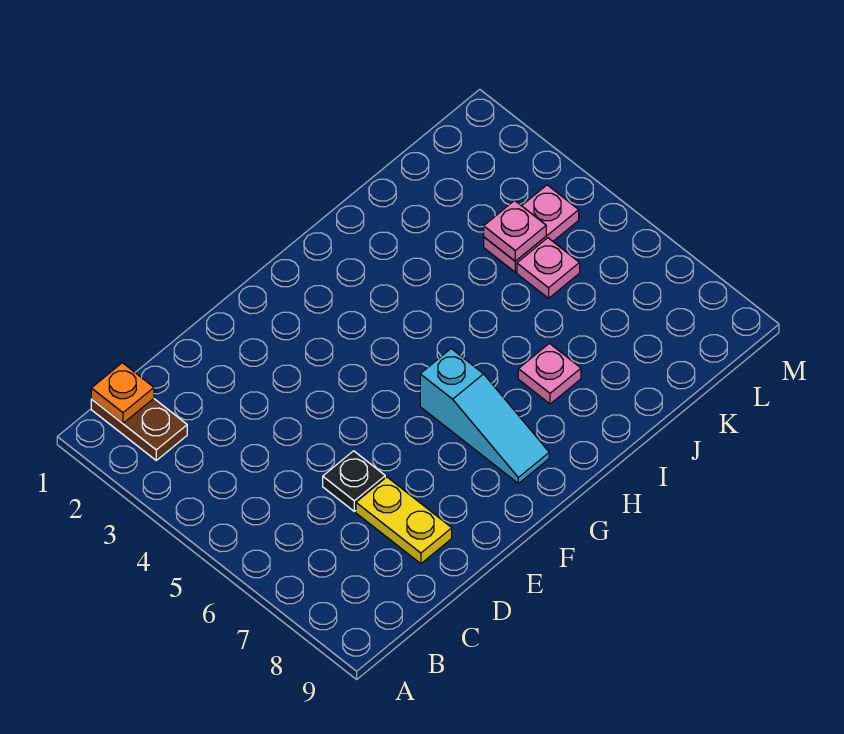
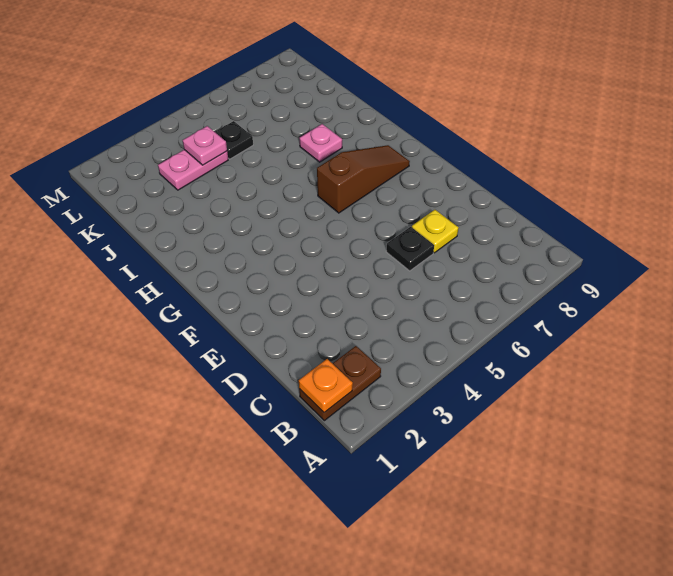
yellow plate D7:D8 level 1 -> yellow plate D7 level 1
cyan slope G6:G8 level 1 top 6 -> brown slope G6:G8 level 1 top 6
pink plate K4:L4 level 1 -> pink plate K3:K4 level 1
pink plate K5 level 1 -> black plate K5 level 1

